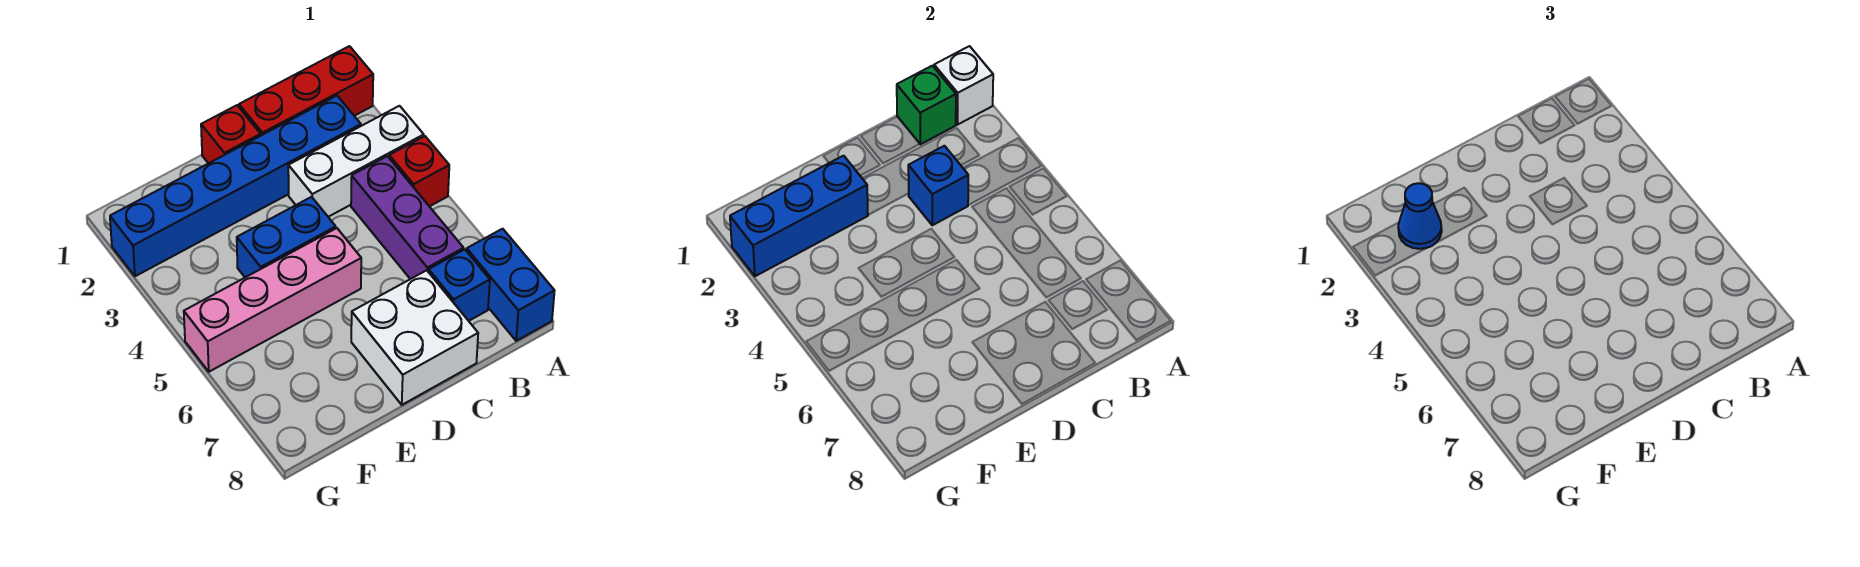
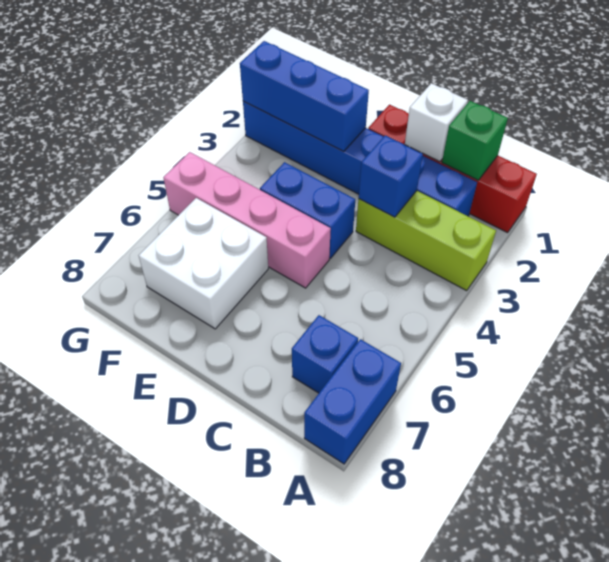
white brick A1 level 2 -> white brick C1 level 2
white brick A3:C3 level 1 -> lime brick A3:C3 level 1
red brick A4 level 1 -> none
purple brick B4:B6 level 1 -> none
white brick C7:D8 level 1 -> white brick E6:F7 level 1
blue cone F2 level 3 -> none

